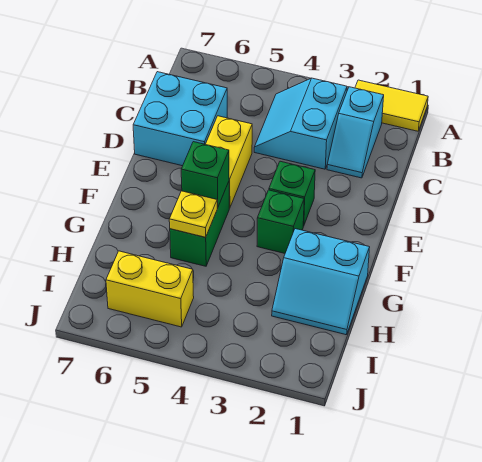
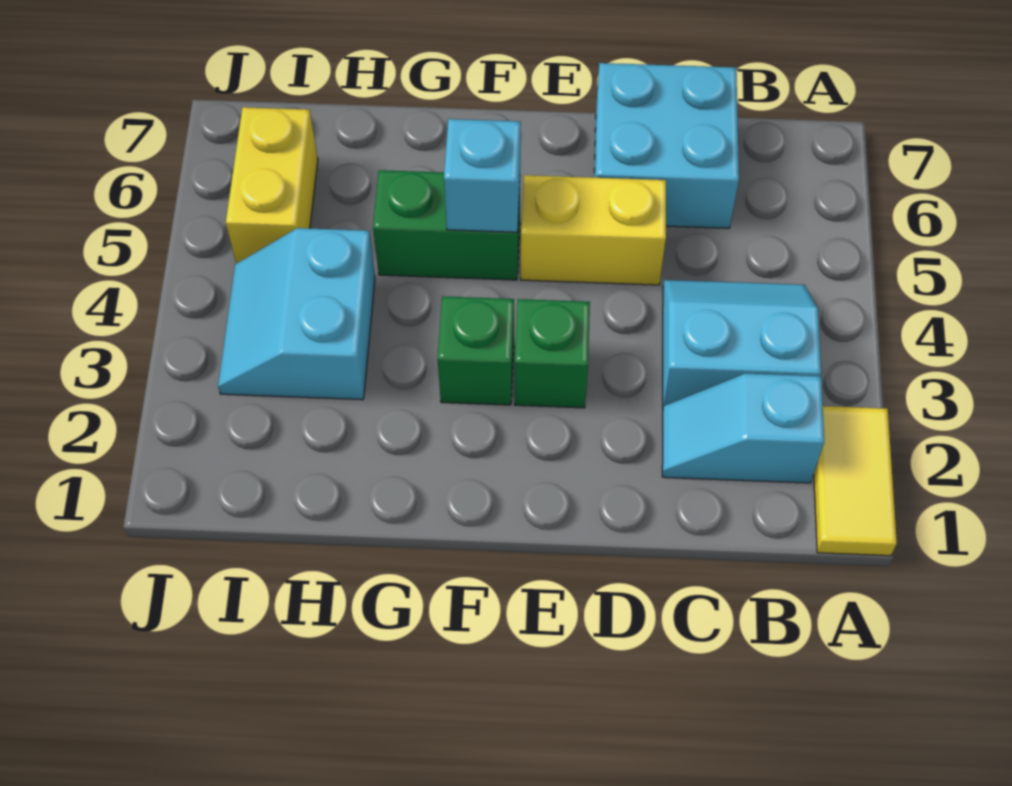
green brick F5 level 2 -> cyan brick F5 level 2
cyan slope G1:H2 level 1 top G -> cyan slope H3:I4 level 1 top H
yellow plate G5 level 2 -> none

